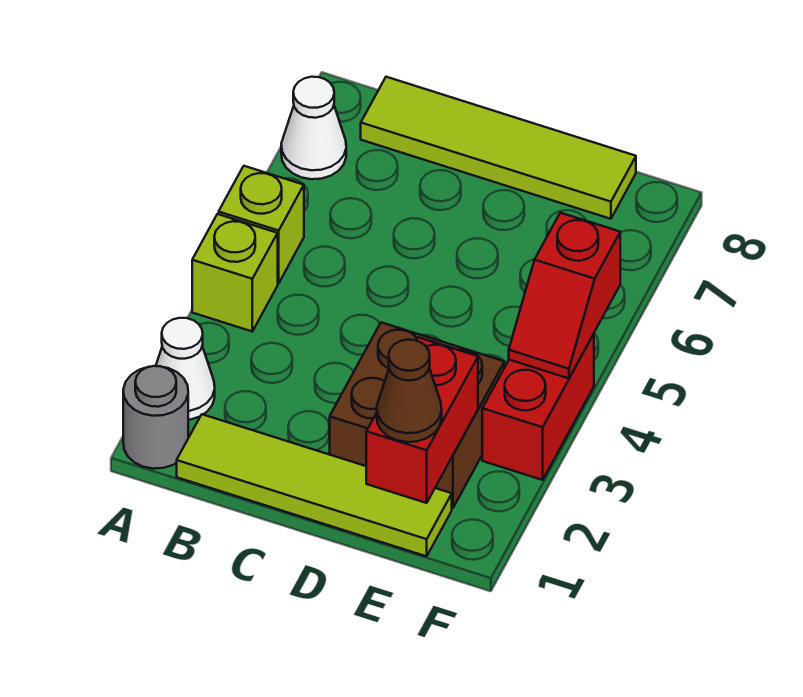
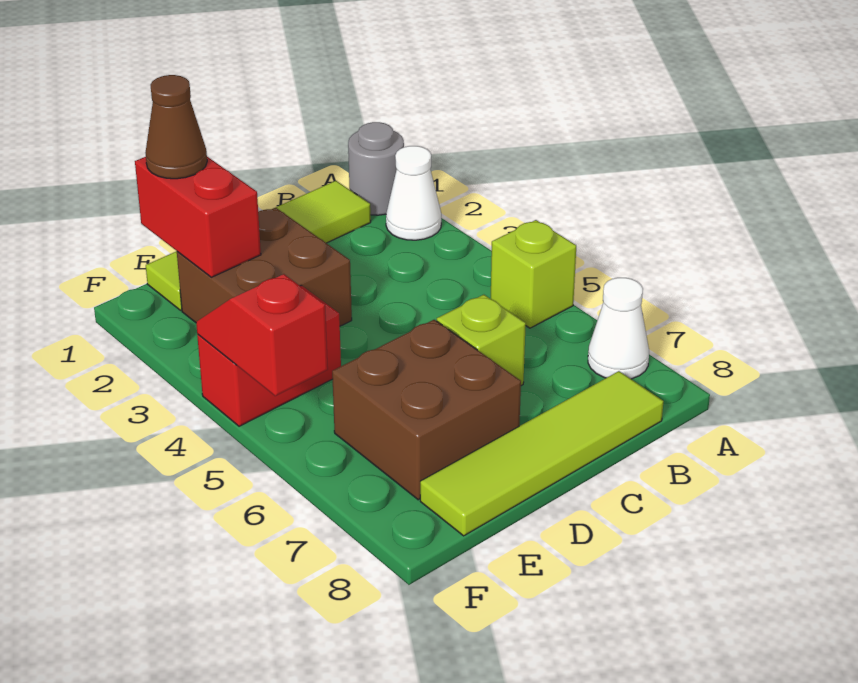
lime brick A4 level 1 -> lime brick C6 level 1
none -> brown brick D6:E7 level 1
red brick F3:F4 level 1 -> red brick E4:F4 level 1

